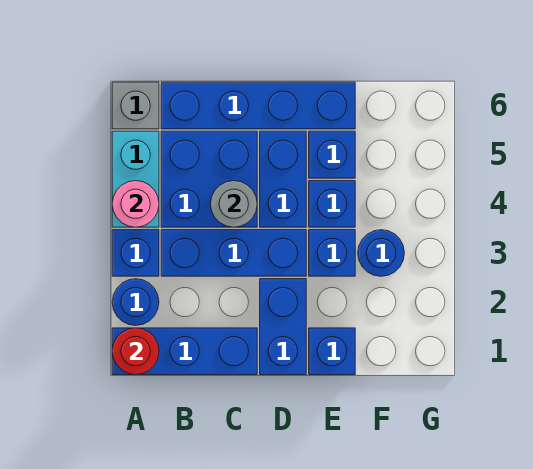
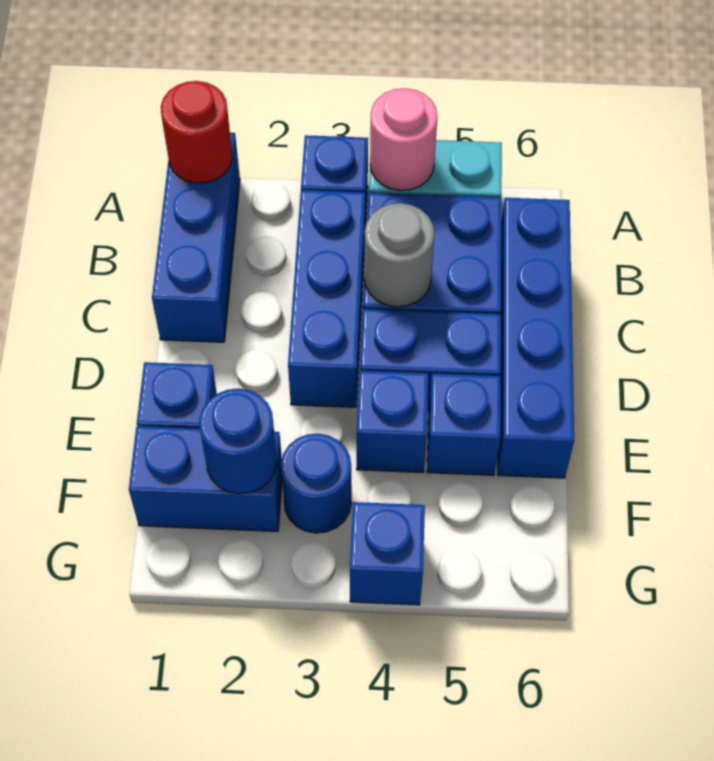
blue round brick A2 level 1 -> blue round brick F2 level 2
grey brick A6 level 1 -> none
blue brick D1:D2 level 1 -> blue brick F1:F2 level 1
blue brick E3 level 1 -> blue brick G4 level 1

